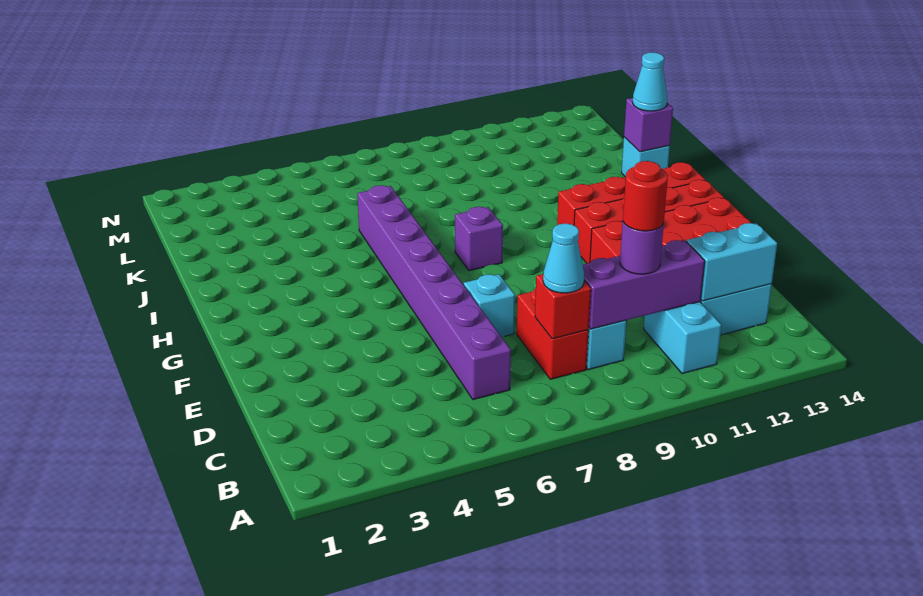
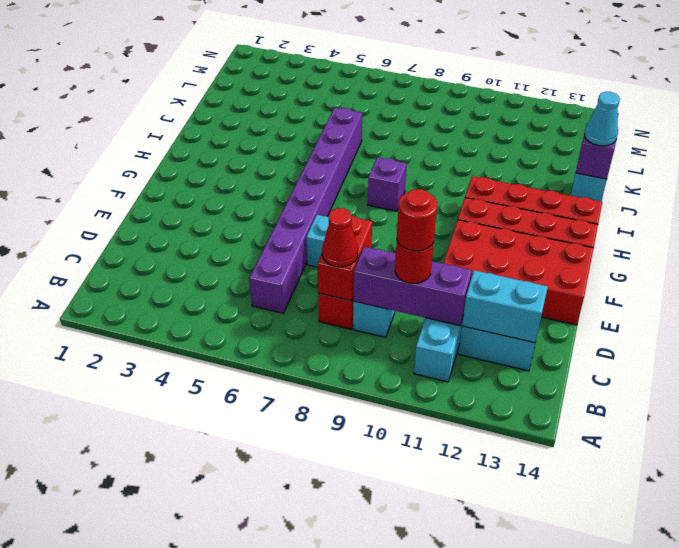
red brick C8 level 2 -> red brick C8:D8 level 2
cyan cone C8 level 3 -> red cone C8 level 3
purple round brick C10 level 3 -> red round brick C10 level 3

